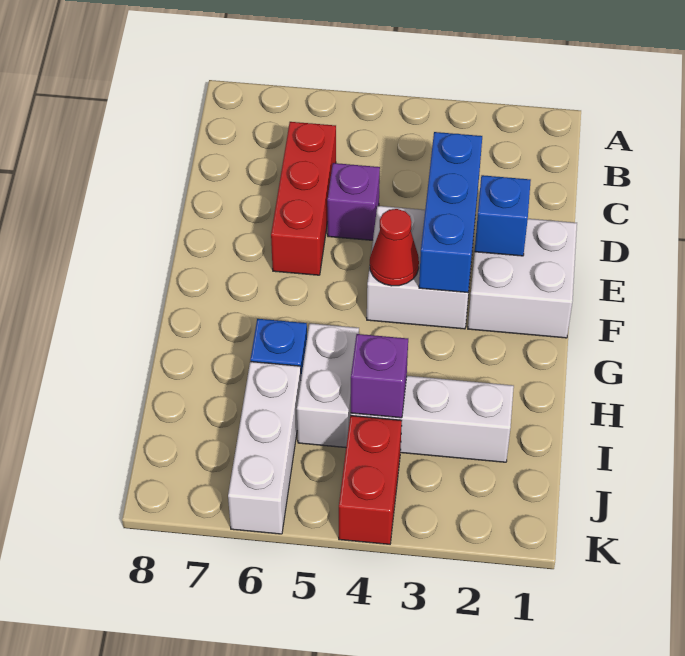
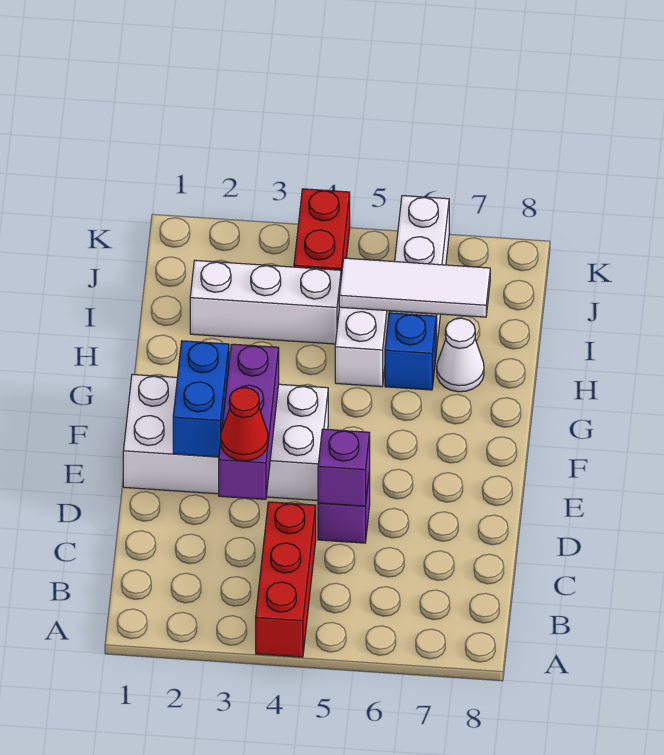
red brick C6:E6 level 1 -> red brick A4:C4 level 1
blue brick D3:F3 level 2 -> purple brick D3:F3 level 2
blue brick E2 level 2 -> blue brick E2:F2 level 2
red cone F4 level 2 -> red cone D3 level 3
none -> white cone H7 level 1
purple brick I4 level 2 -> purple brick D5 level 2
none -> white tile I5:I7 level 2

